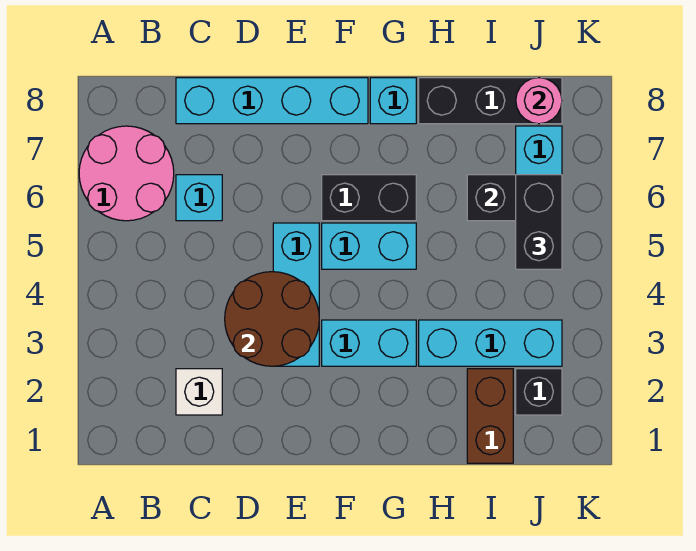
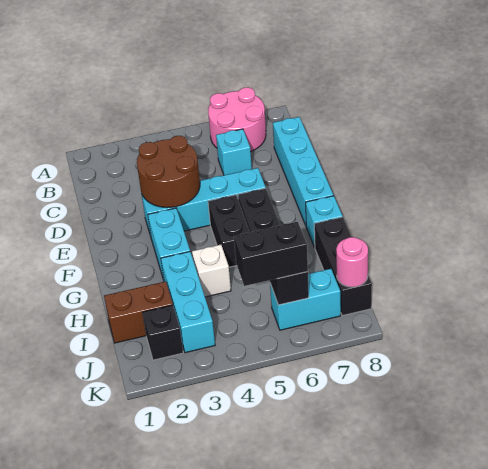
white brick C2 level 1 -> white brick H4 level 1
cyan brick E3:E5 level 1 -> cyan brick E3:E6 level 1
cyan brick F5:G5 level 1 -> black brick F5:G5 level 1

